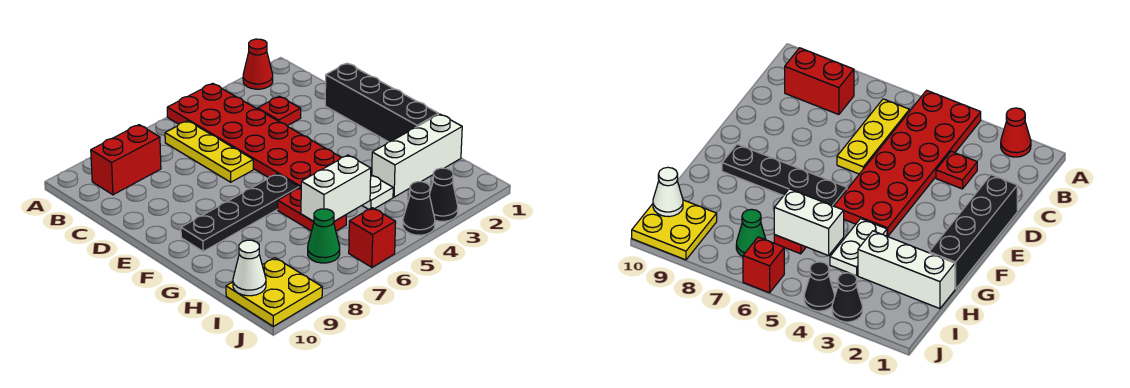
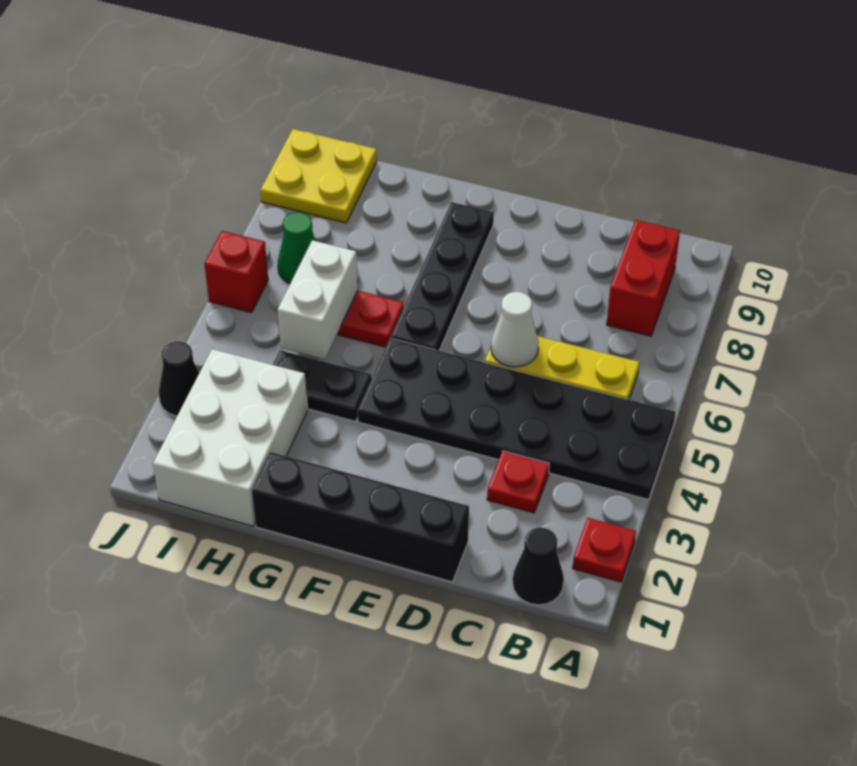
red cone A2 level 1 -> red plate A2 level 1
red plate A4:F5 level 1 -> black plate A4:F5 level 1
white plate G4:H4 level 1 -> black plate G4:H4 level 1
white brick H1:H3 level 1 -> white brick H1:I3 level 1
white cone I10 level 2 -> white cone D6 level 2
black cone J4 level 1 -> black cone B1 level 1

